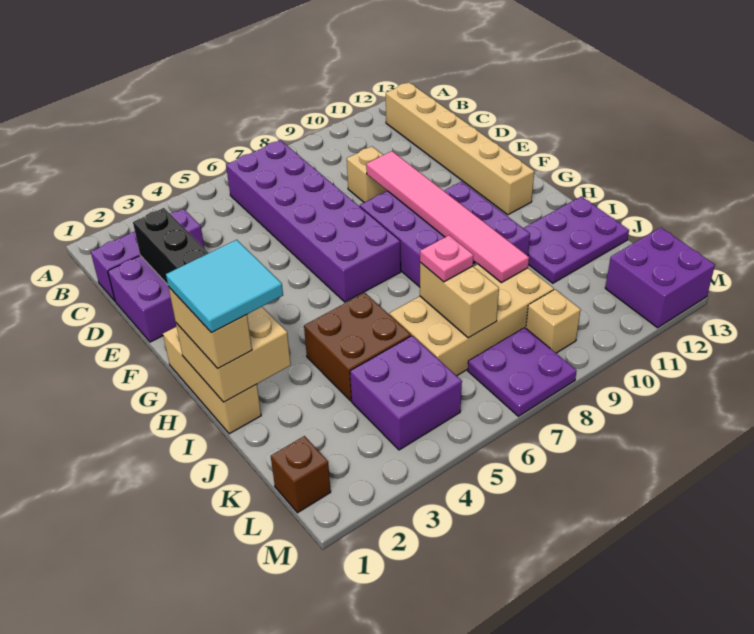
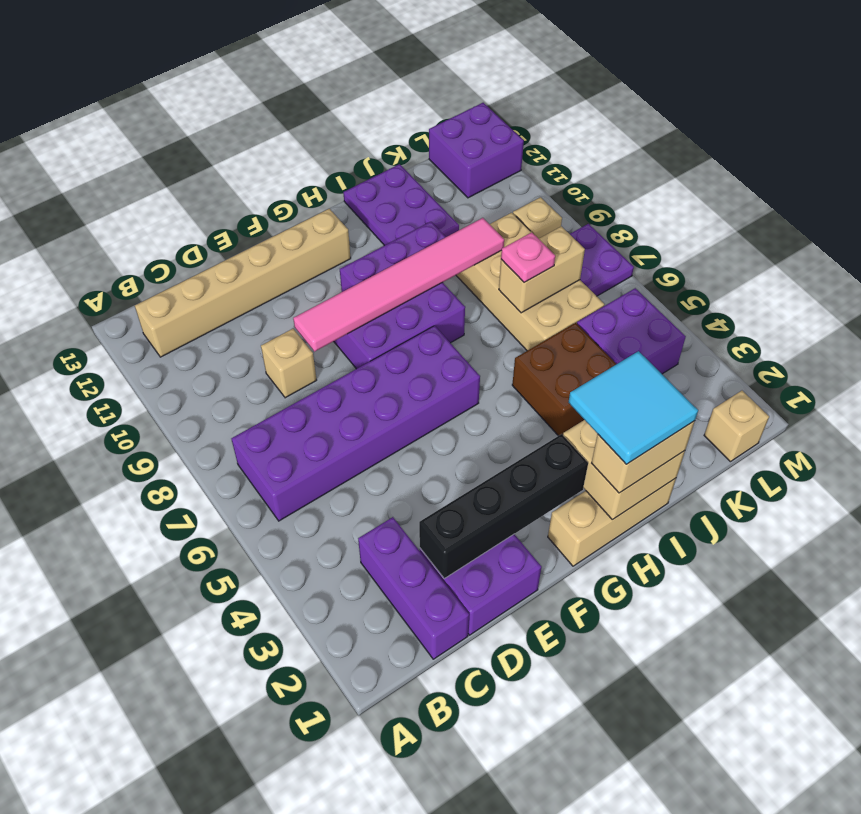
brown brick L1 level 1 -> tan brick L1 level 1

